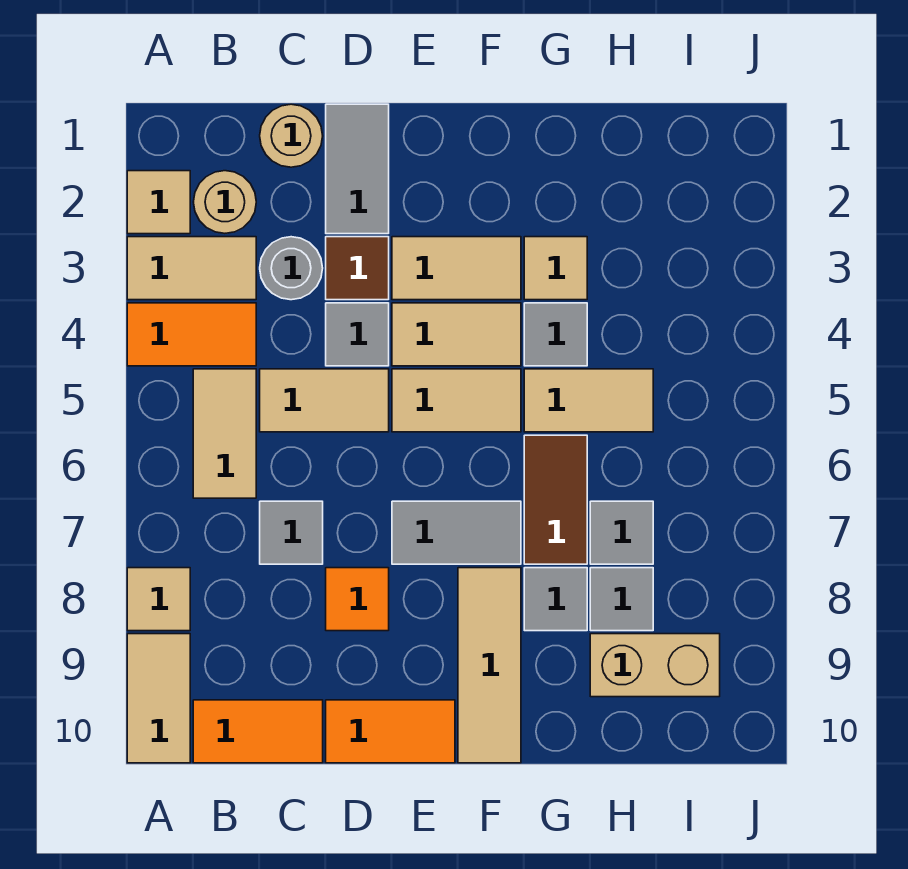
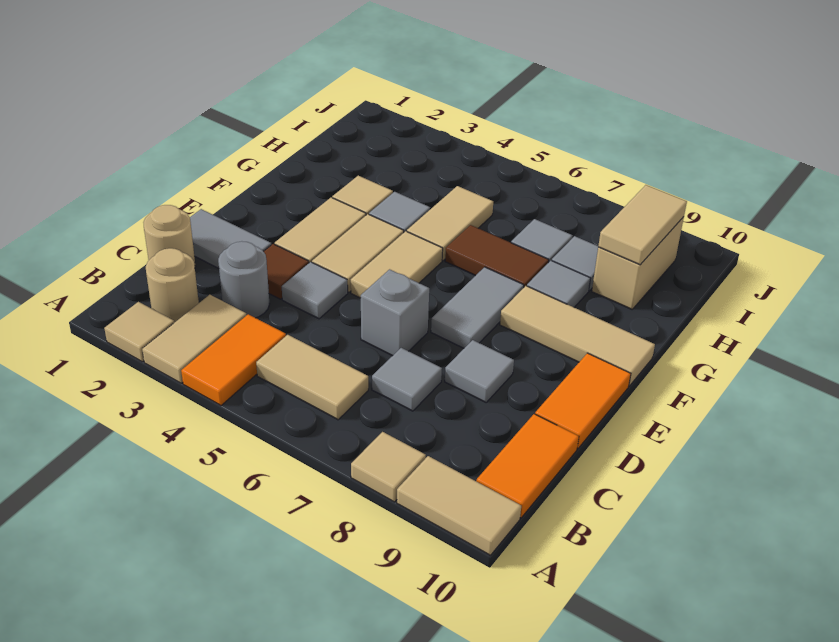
tan tile C5:D5 level 1 -> tan tile H9:I9 level 2
none -> grey brick D6 level 1
orange tile D8 level 1 -> grey tile D8 level 1

